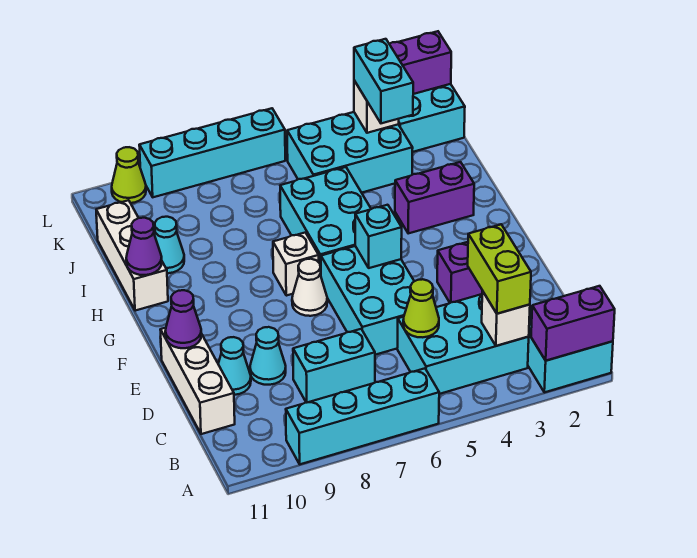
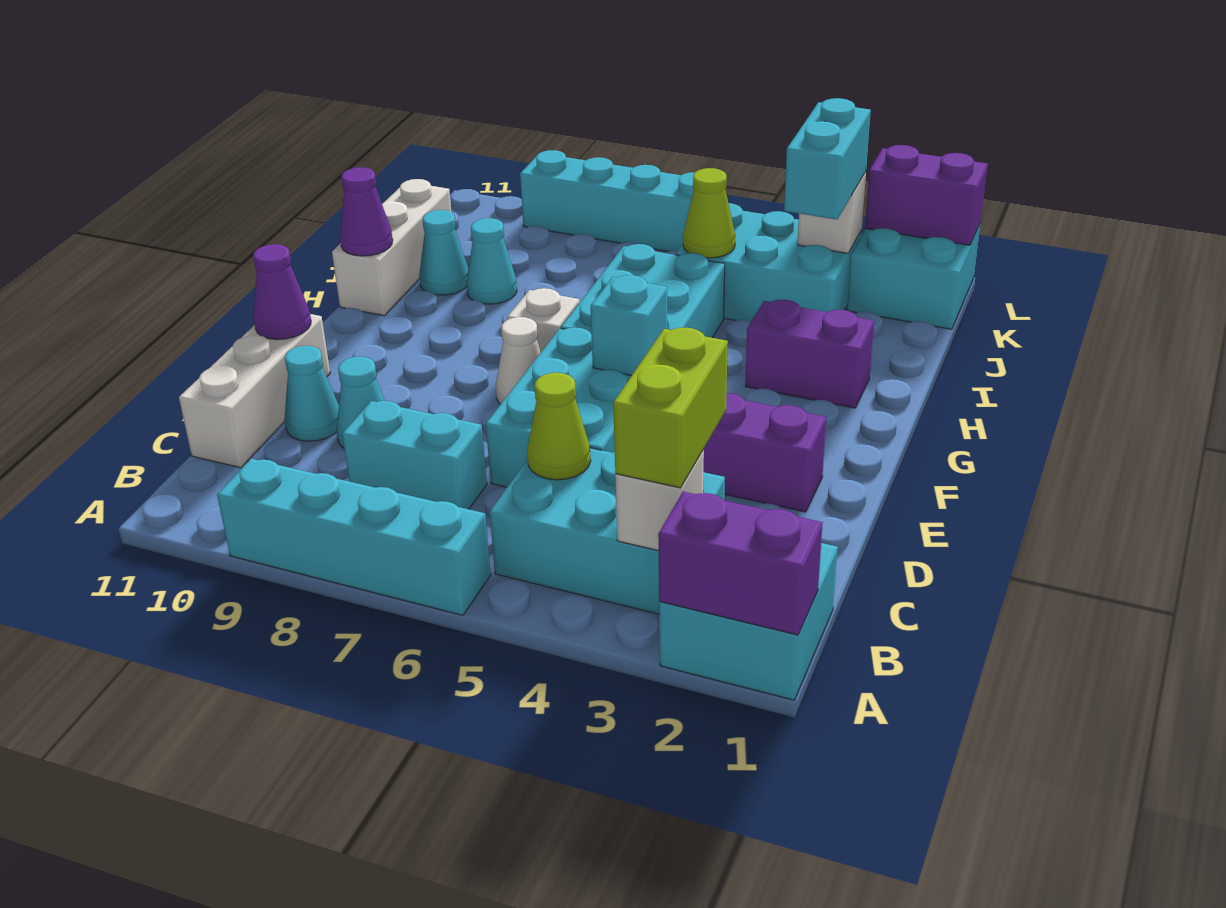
none -> cyan cone I9 level 1
lime cone L10 level 1 -> lime cone J5 level 2

